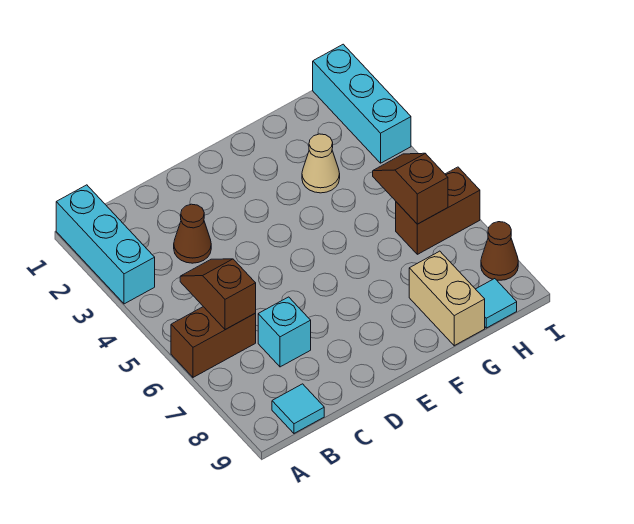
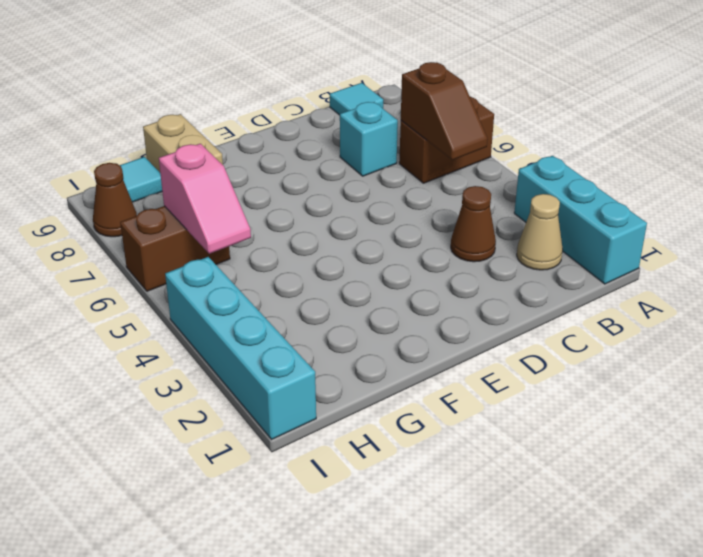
tan cone G3 level 1 -> tan cone B2 level 1
brown slope H5:H6 level 2 top 6 -> pink slope H5:H6 level 2 top 6
cyan brick I1:I3 level 1 -> cyan brick I1:I4 level 1

